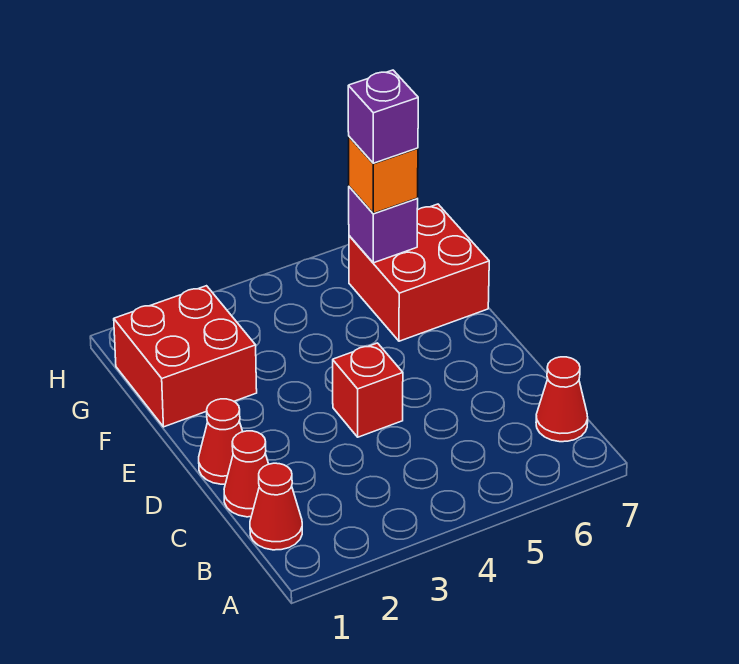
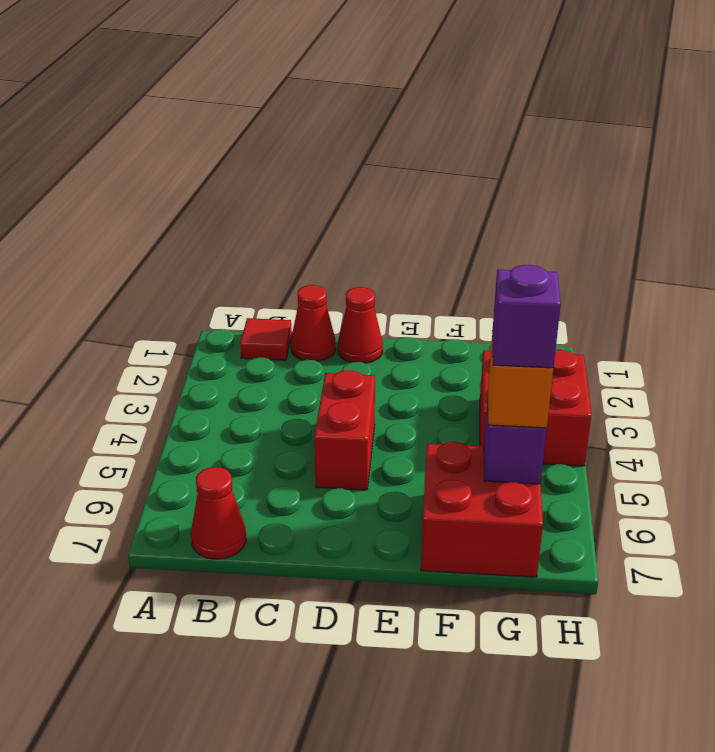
red cone B1 level 1 -> red tile B1 level 1
red brick D4 level 1 -> red brick D4:D5 level 1
red brick F1:G2 level 1 -> red brick G3:H4 level 1

